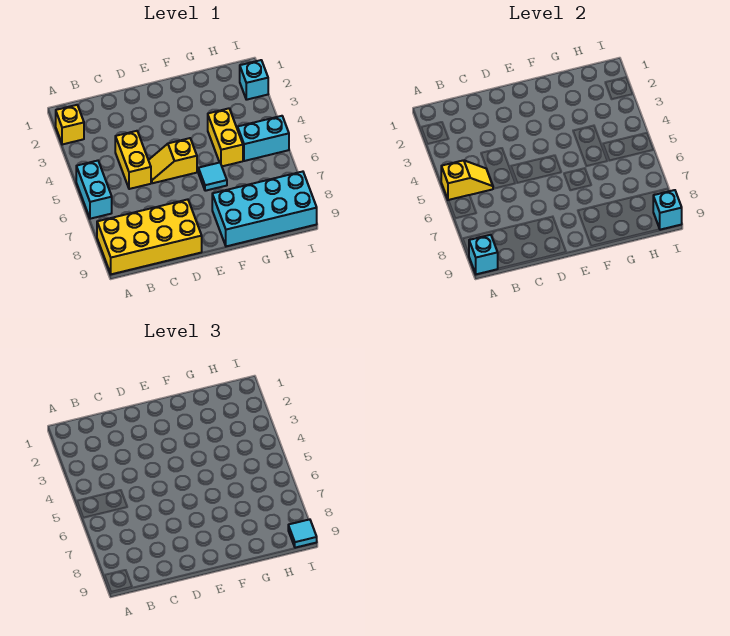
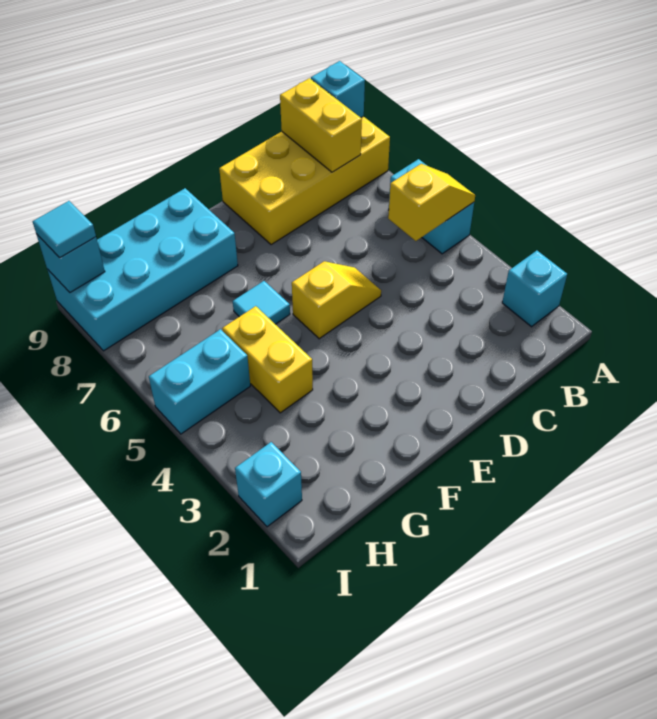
yellow brick A2 level 1 -> cyan brick A2 level 1
yellow slope A5:B5 level 2 top A -> yellow slope A5:B5 level 2 top B
yellow brick C4:C5 level 1 -> yellow brick B8:B9 level 2

